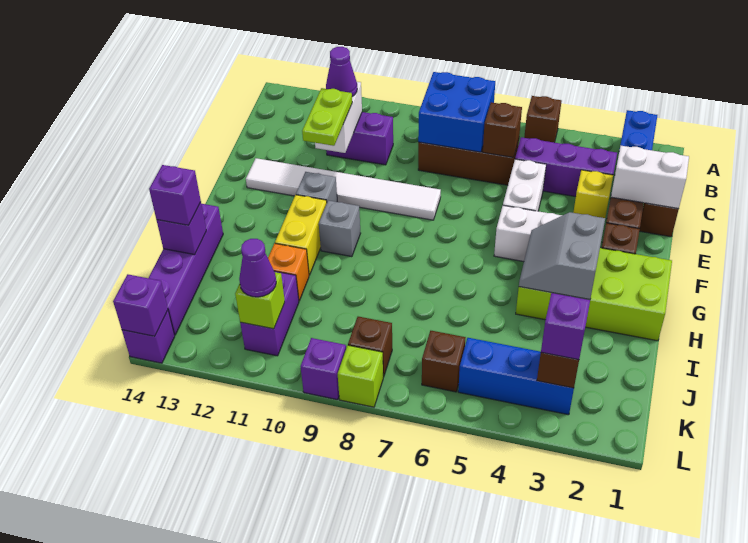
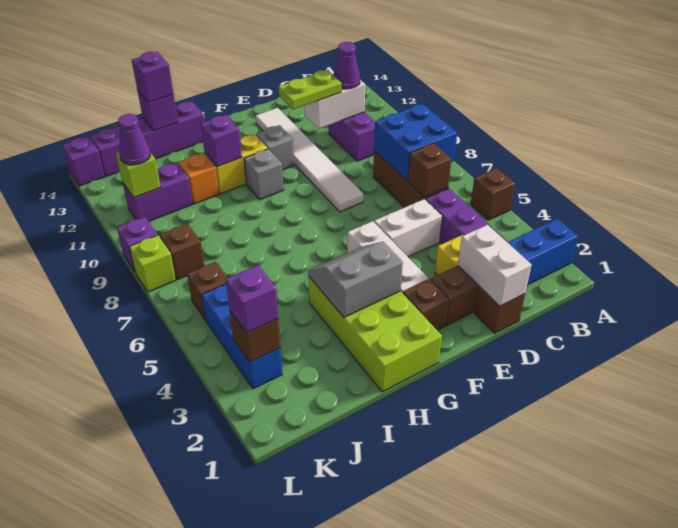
purple brick L14 level 2 -> purple brick H11 level 2

